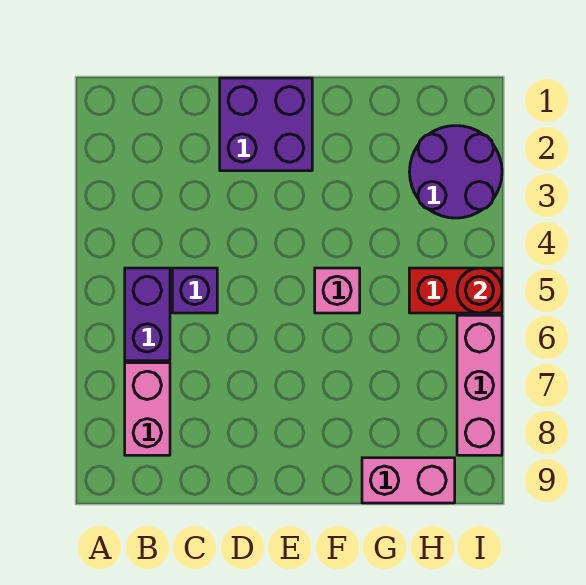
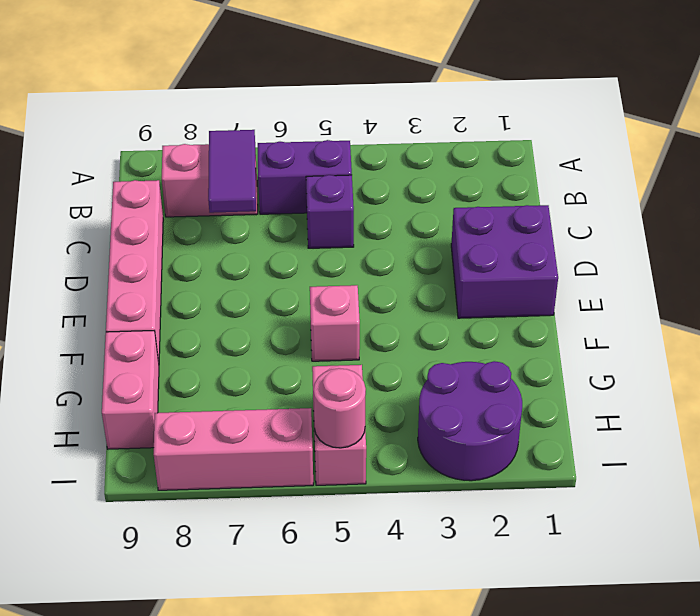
none -> purple tile B7:C7 level 2
none -> pink brick C9:F9 level 1
red brick H5:I5 level 1 -> pink brick H5:I5 level 1
red round brick I5 level 2 -> pink round brick I5 level 2

